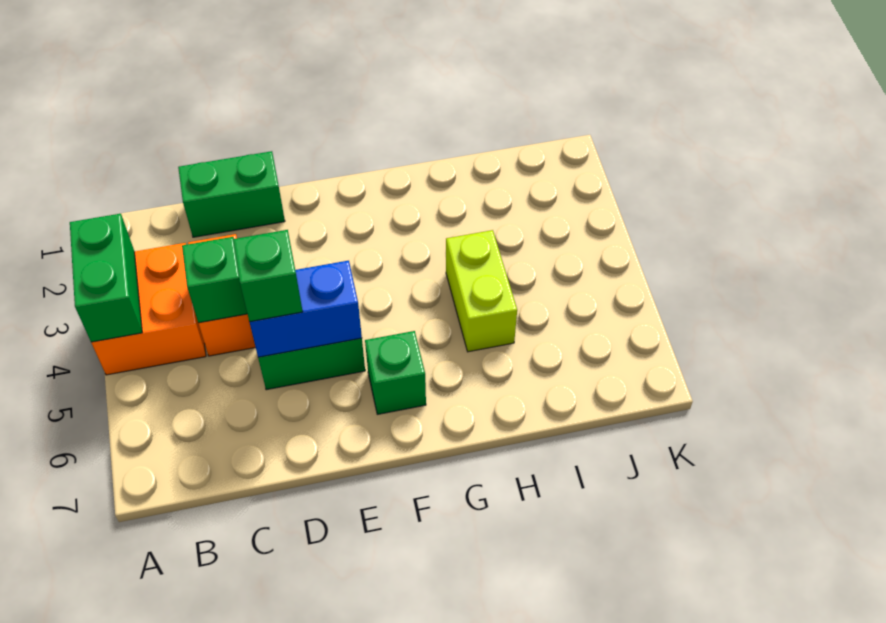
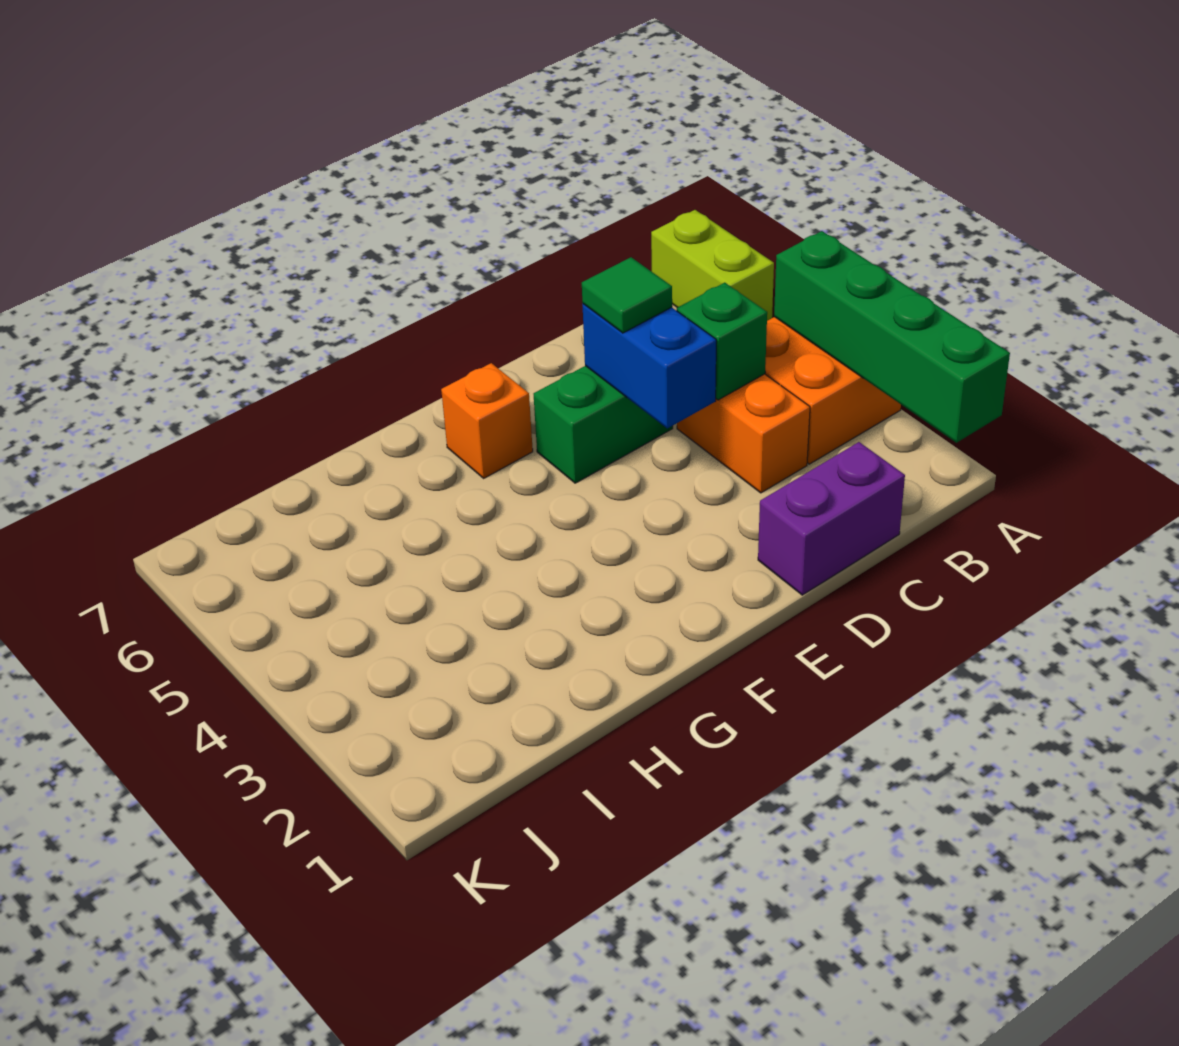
green brick A3:A4 level 2 -> green brick A1:A4 level 2
green brick C1:D1 level 1 -> purple brick C1:D1 level 1
blue brick D5:E5 level 2 -> blue brick D4:D5 level 2
green brick D5 level 3 -> green tile D5 level 3
green brick F6 level 1 -> orange brick F6 level 1
lime brick H4:H5 level 1 -> lime brick A6:A7 level 1

